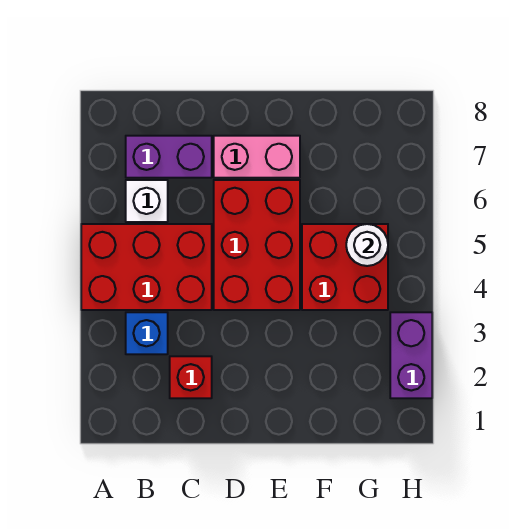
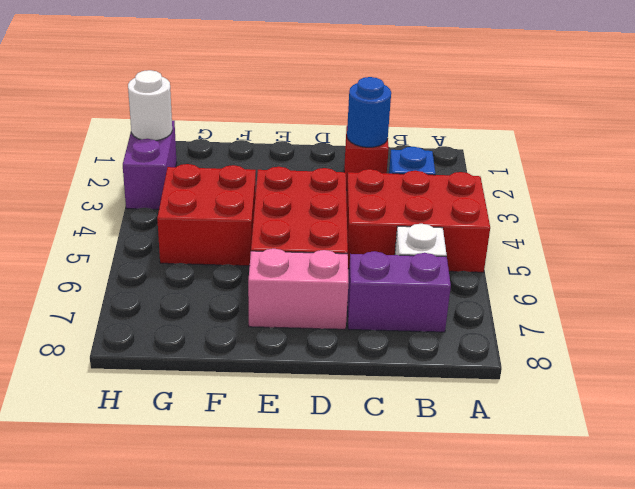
none -> blue round brick C2 level 2
white round brick G5 level 2 -> white round brick H2 level 2

